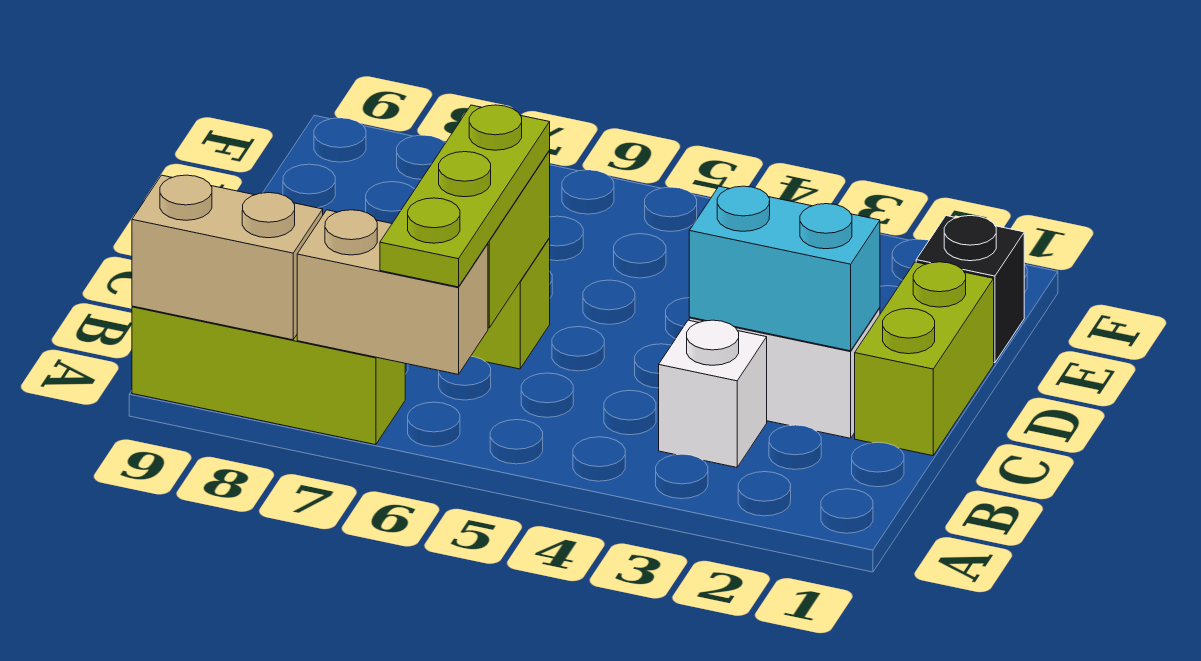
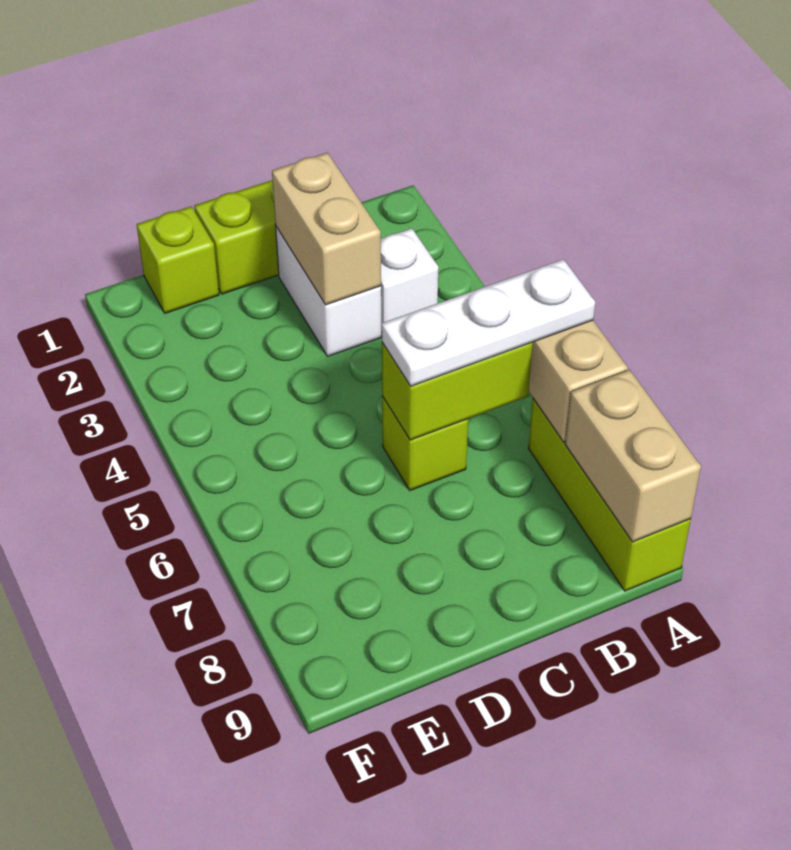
lime plate A6:C6 level 3 -> white plate A6:C6 level 3
cyan brick C2:C3 level 2 -> tan brick C2:C3 level 2
black brick E1 level 1 -> lime brick E1 level 1

